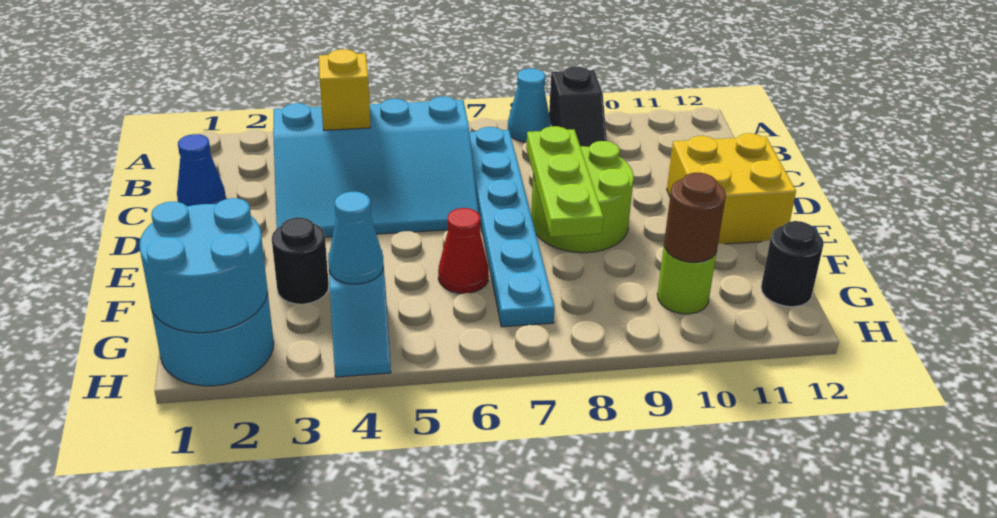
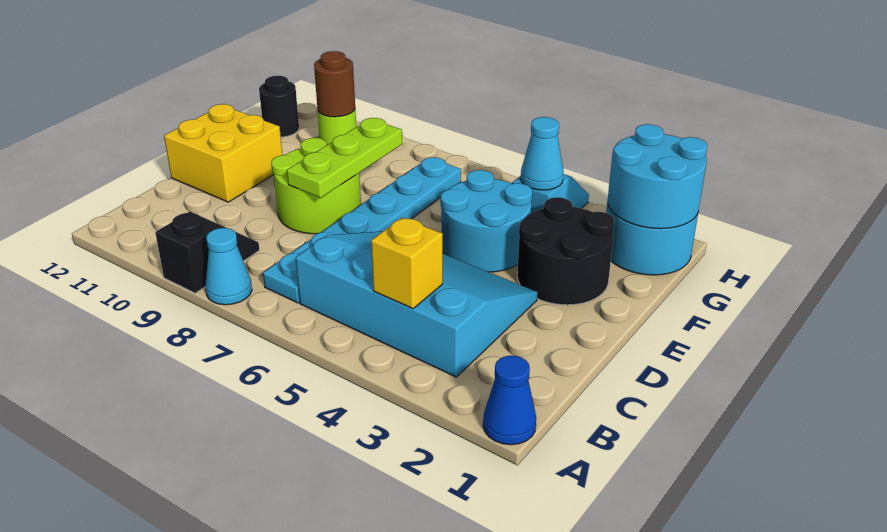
blue cone C1 level 1 -> blue cone A1 level 1
none -> cyan round brick E4:F5 level 1
black round brick F3 level 1 -> black round brick E2:F3 level 1
red cone F6 level 1 -> none

